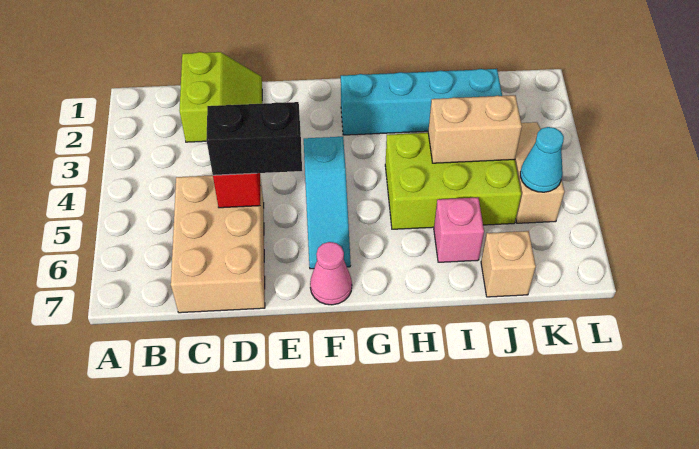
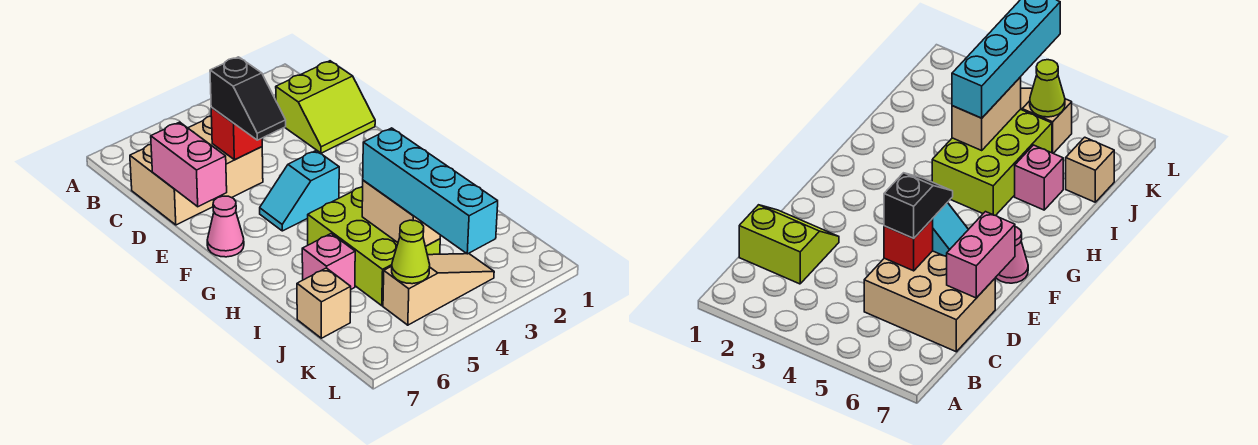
black brick D5:E5 level 3 -> black slope D5:E5 level 3 top D
none -> pink brick D7:E7 level 2
cyan slope F4:F6 level 1 top 4 -> cyan slope F4:F5 level 1 top 4
cyan brick G2:J2 level 1 -> cyan brick I4:L4 level 3
cyan cone K5 level 2 -> lime cone K5 level 2

